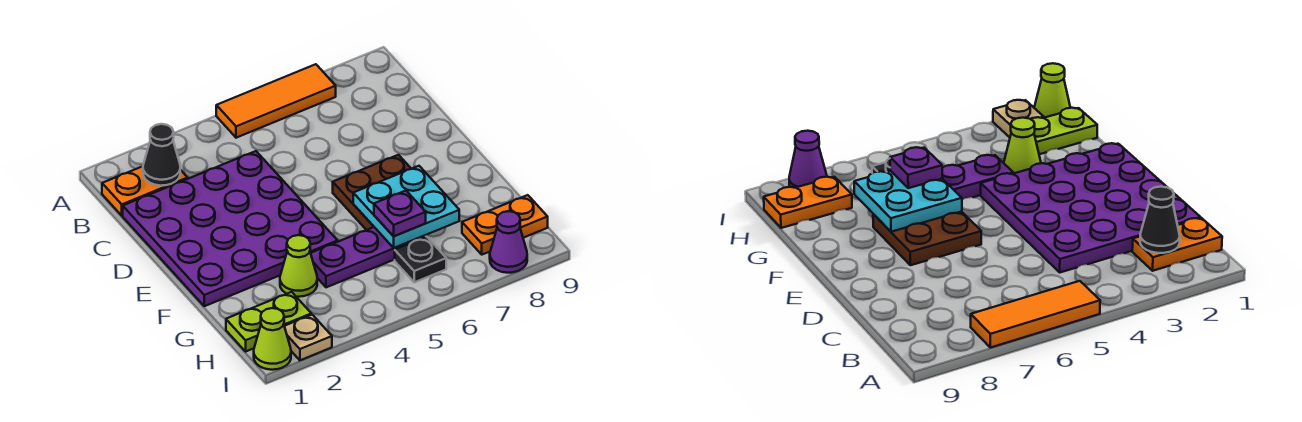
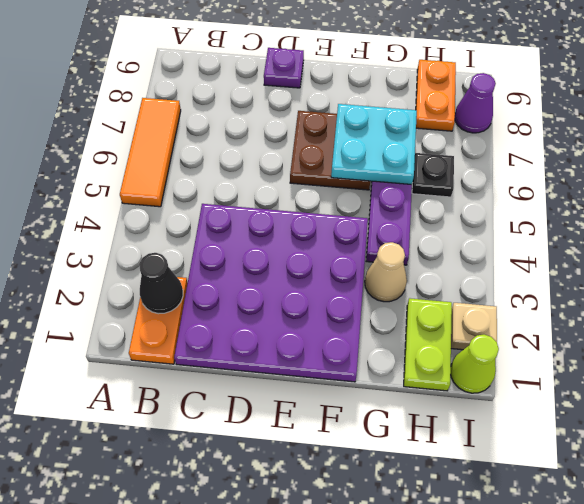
lime cone G3 level 1 -> tan cone G3 level 1
purple plate G6 level 3 -> purple plate D9 level 1

